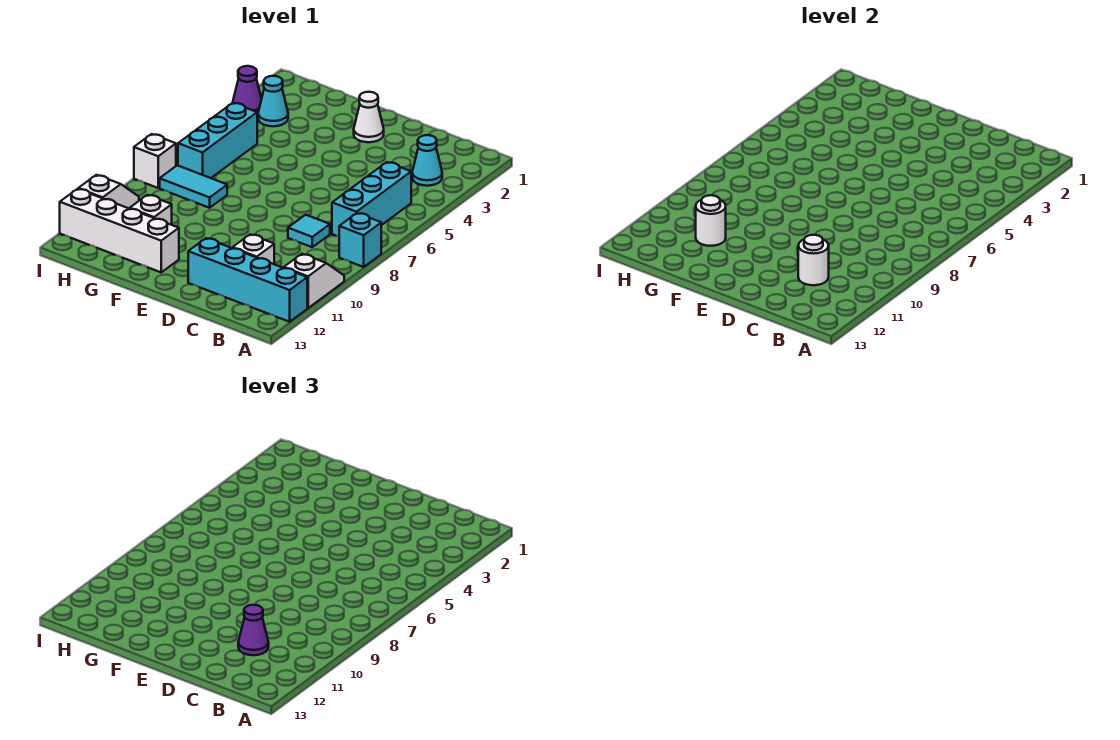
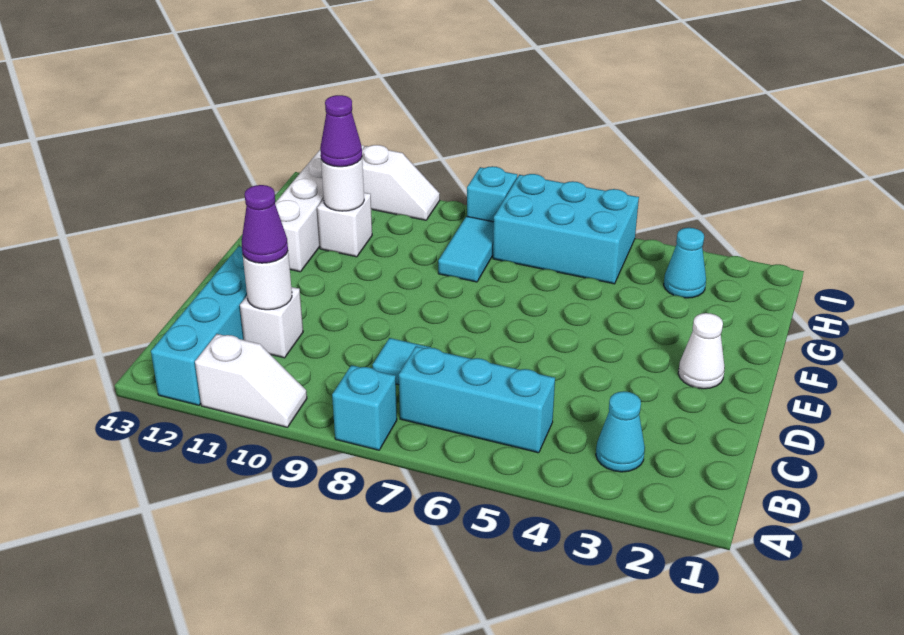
cyan brick H5:H7 level 1 -> cyan brick H5:I7 level 1
purple cone I3 level 1 -> purple cone G11 level 3
white brick I8 level 1 -> cyan brick I8 level 1

